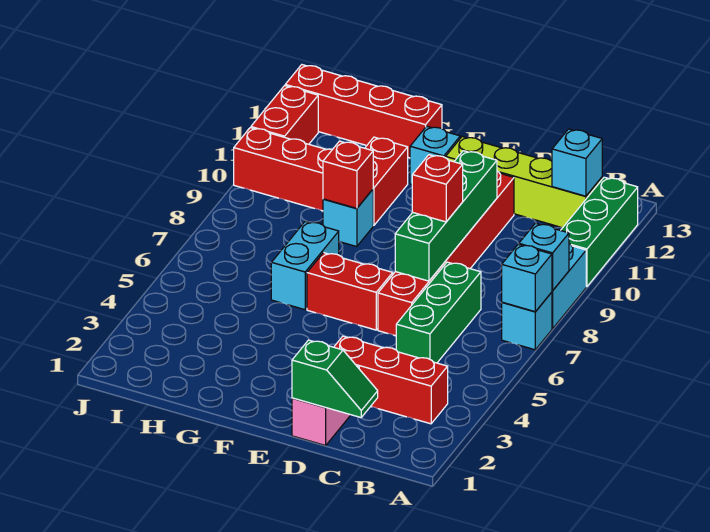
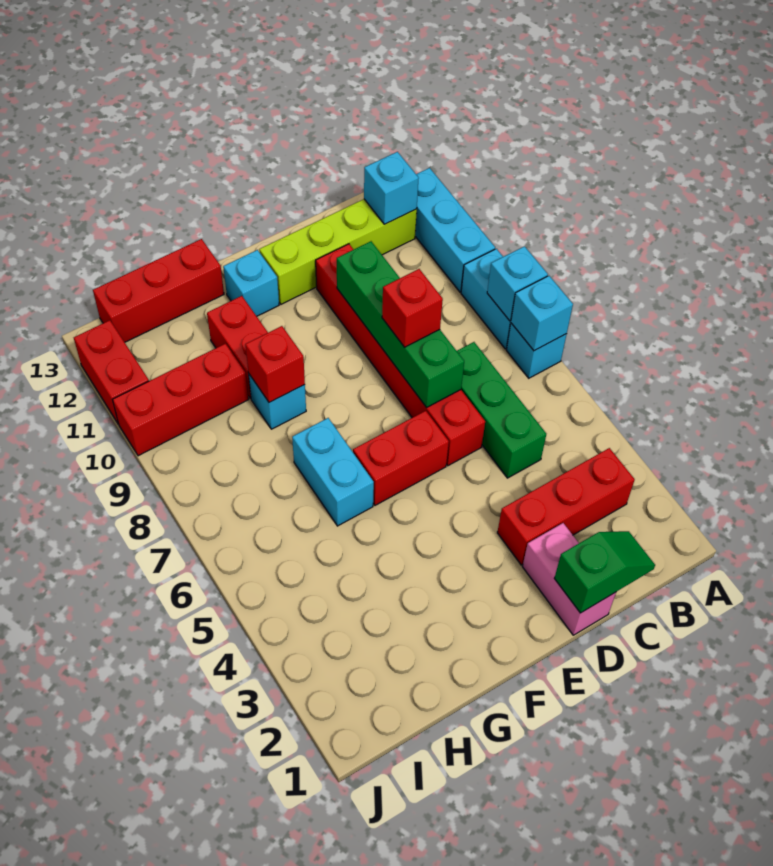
green brick A10:A12 level 1 -> cyan brick A10:A12 level 1
red brick G13:J13 level 1 -> red brick G13:I13 level 1

